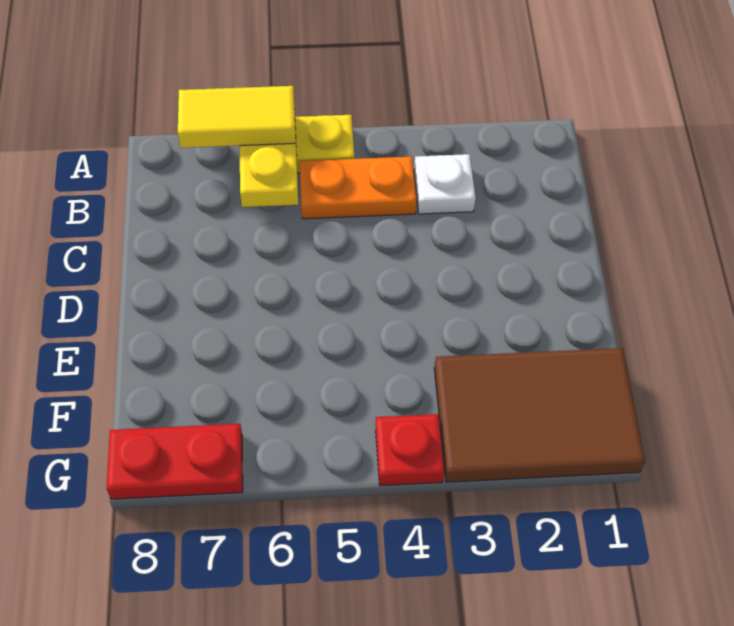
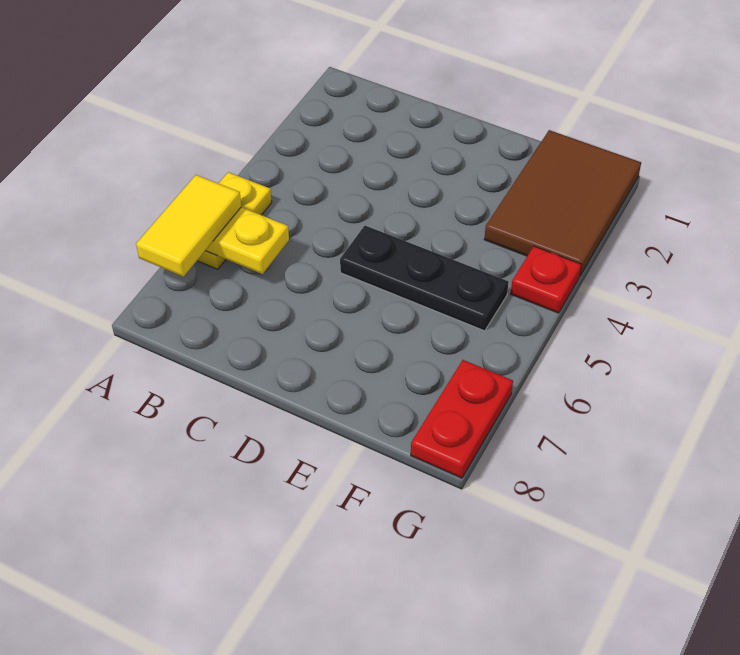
white plate B3 level 1 -> none
orange plate B4:B5 level 1 -> none
none -> black plate D5:F5 level 1

